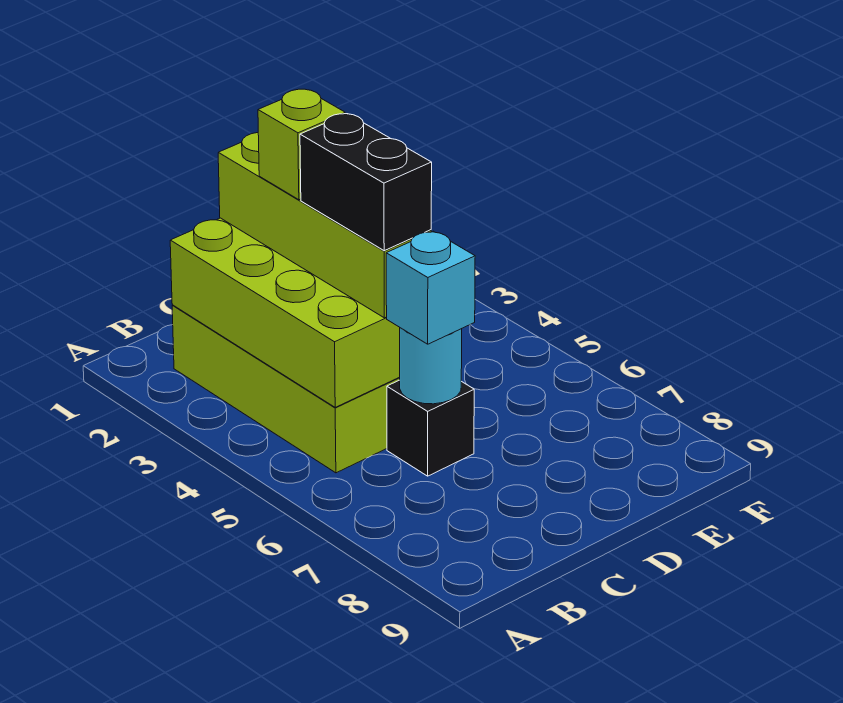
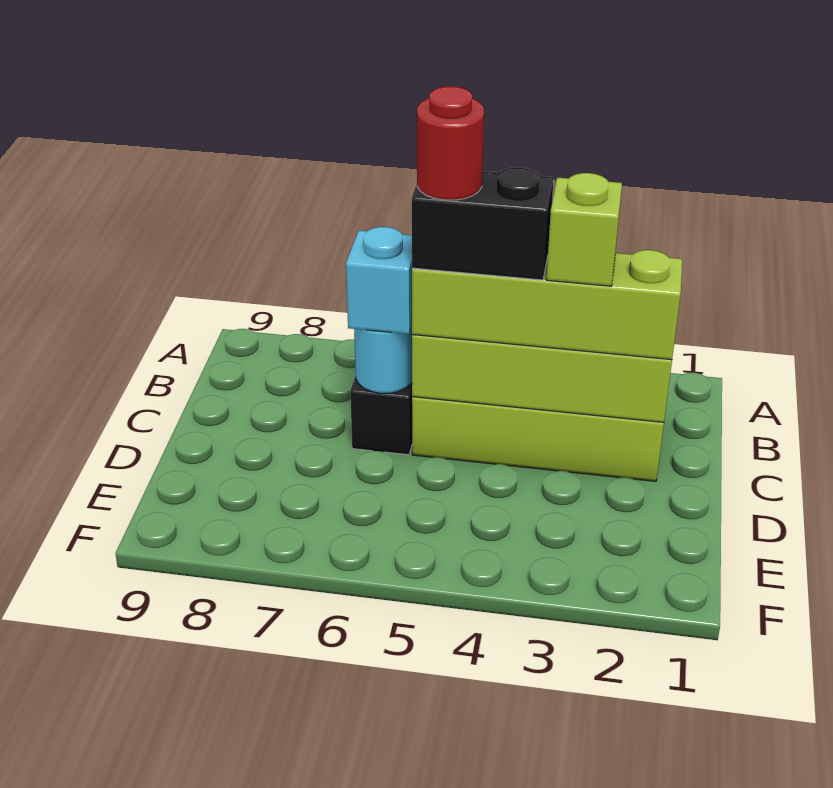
none -> red round brick C5 level 5

